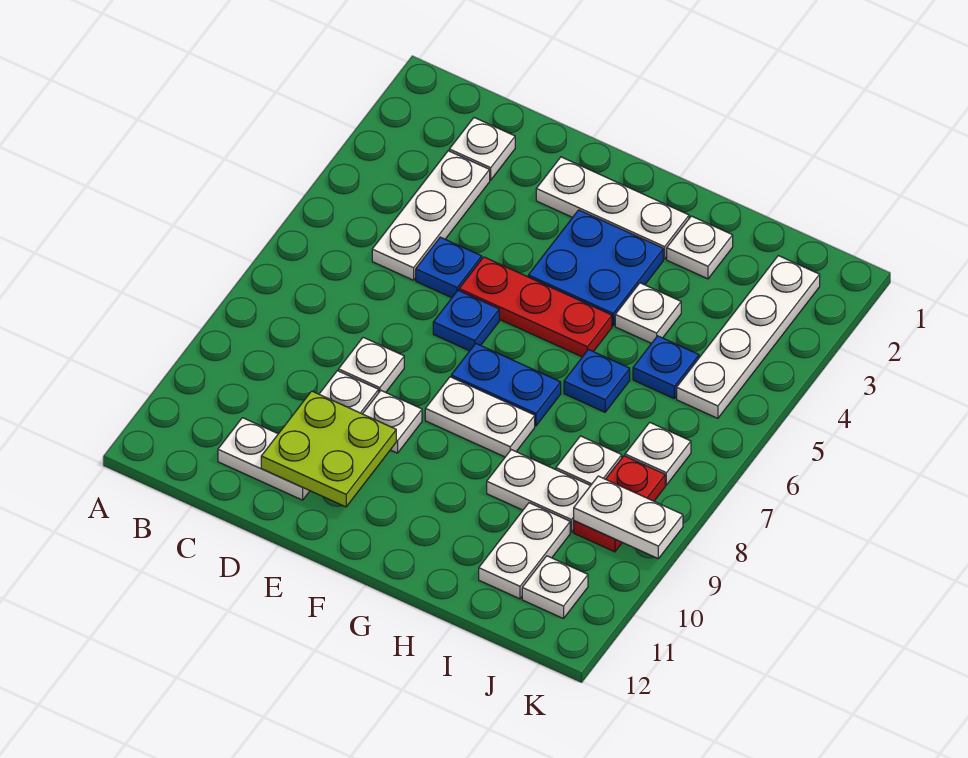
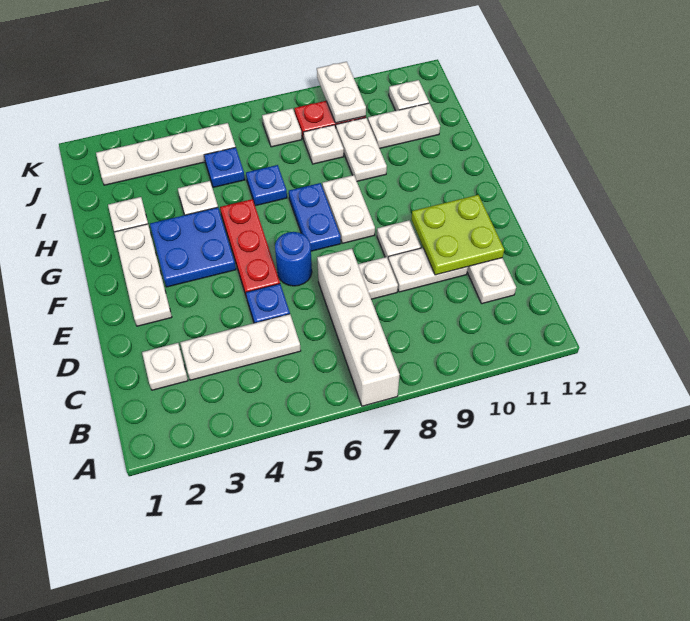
none -> white brick A7:D7 level 1
blue plate E6 level 1 -> blue round brick E6 level 1

